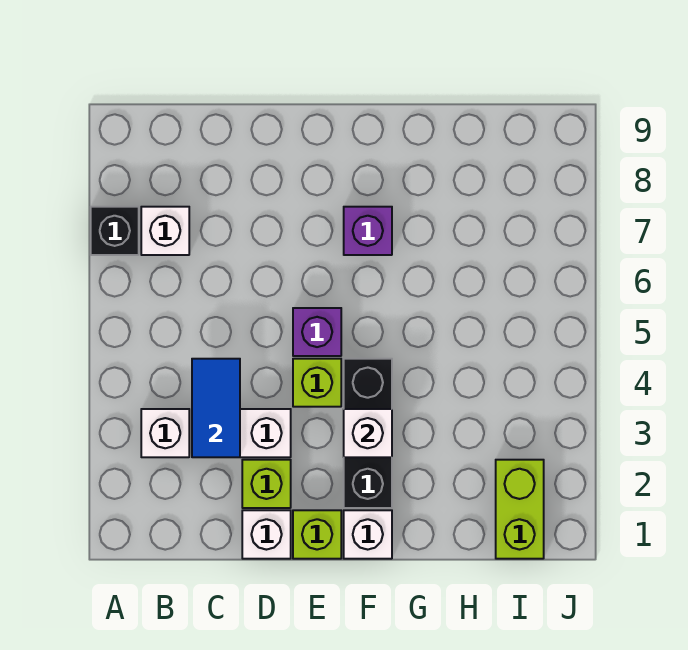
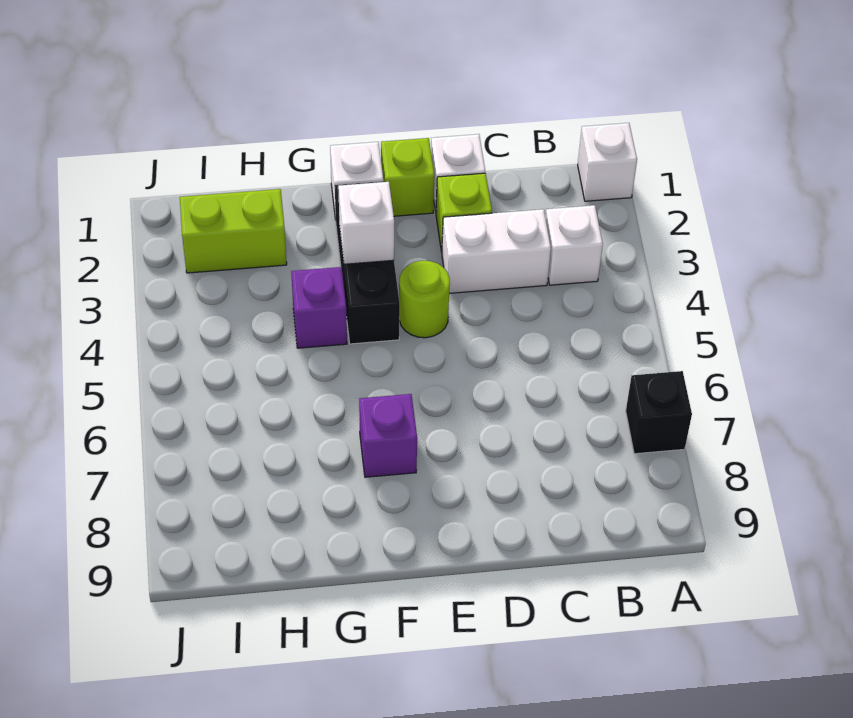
white brick B7 level 1 -> white brick A1 level 1
blue tile C3:C4 level 2 -> none
lime brick E4 level 1 -> lime round brick E4 level 1
purple brick E5 level 1 -> purple brick G4 level 1
lime brick I1:I2 level 1 -> lime brick H2:I2 level 1

